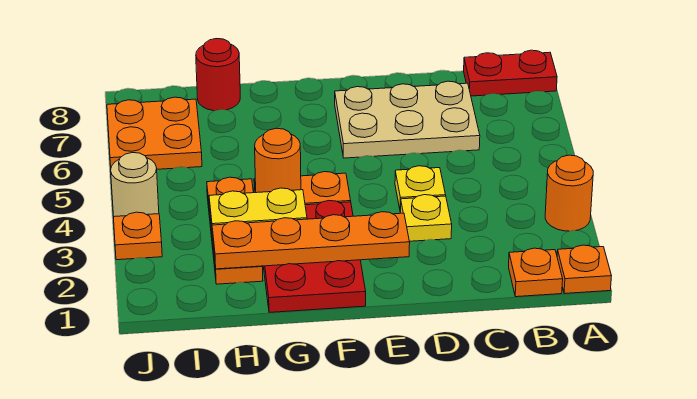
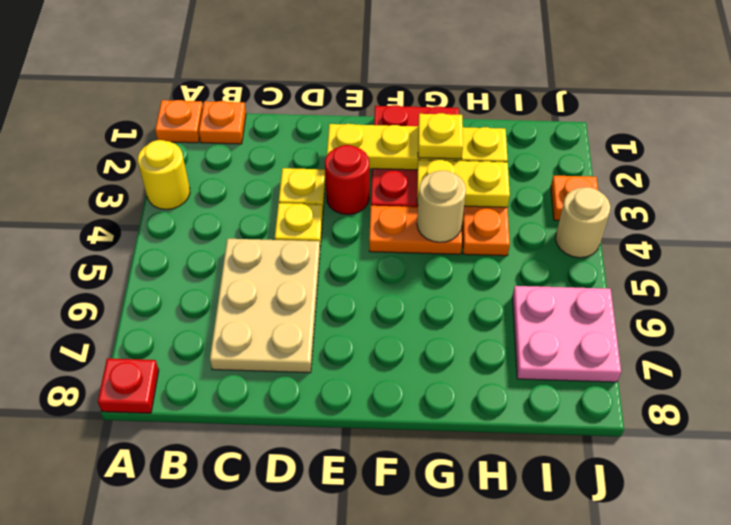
orange round brick A3 level 1 -> yellow round brick A3 level 1
red plate A8:B8 level 1 -> red plate A8 level 1
tan plate C6:E7 level 1 -> tan plate C5:D7 level 1
orange plate E2:H2 level 2 -> yellow plate E2:H2 level 2
none -> yellow plate G2 level 3
orange round brick G4 level 2 -> tan round brick G4 level 2
red round brick H8 level 1 -> red round brick E3 level 1
orange plate I6:J7 level 1 -> pink plate I6:J7 level 1

